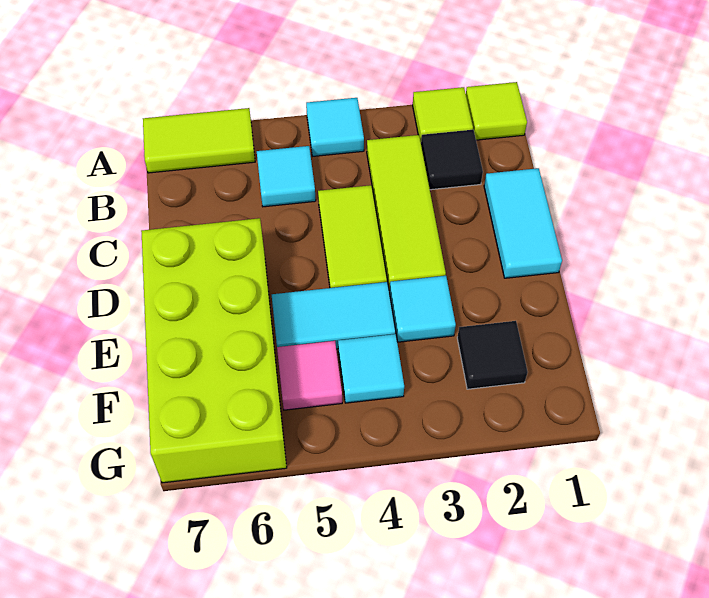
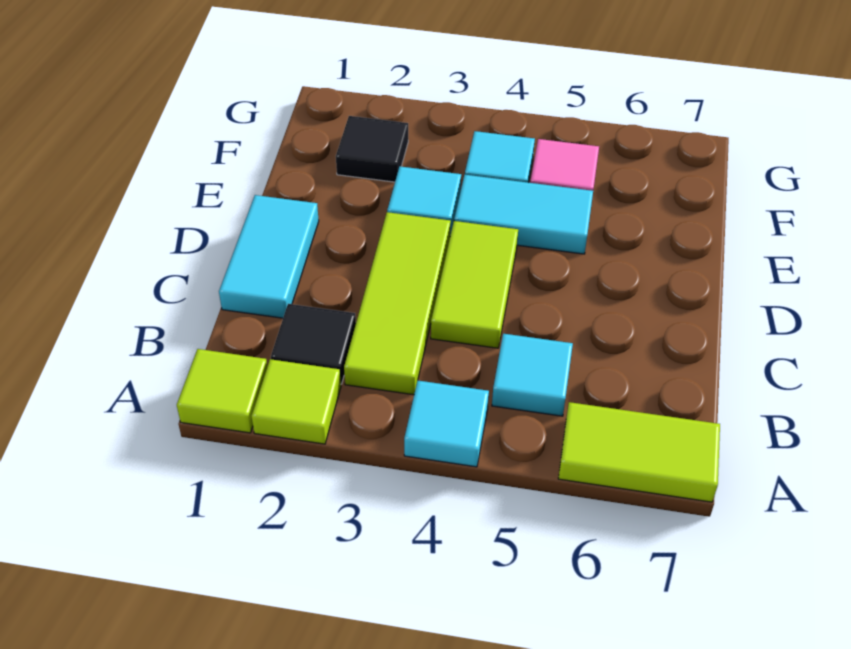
lime brick D6:G7 level 1 -> none

